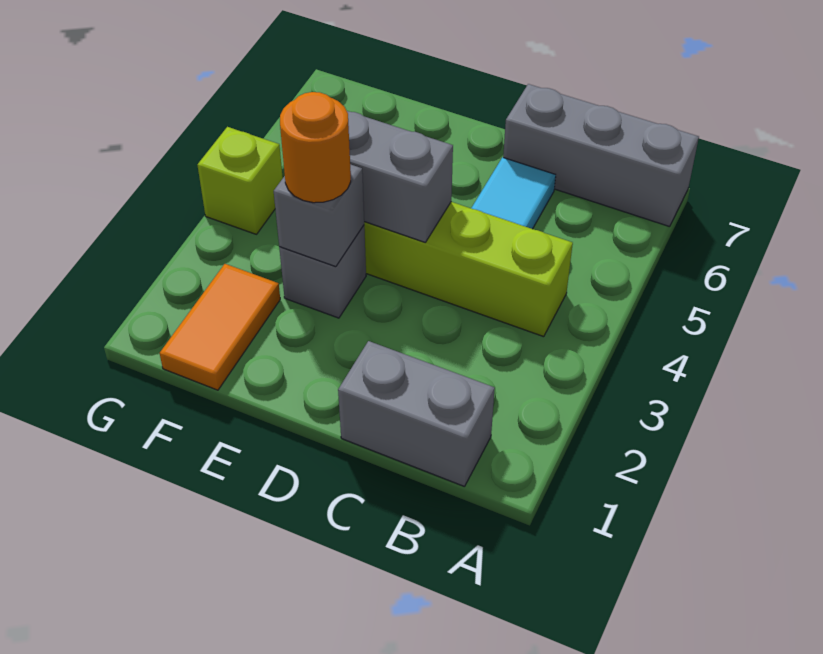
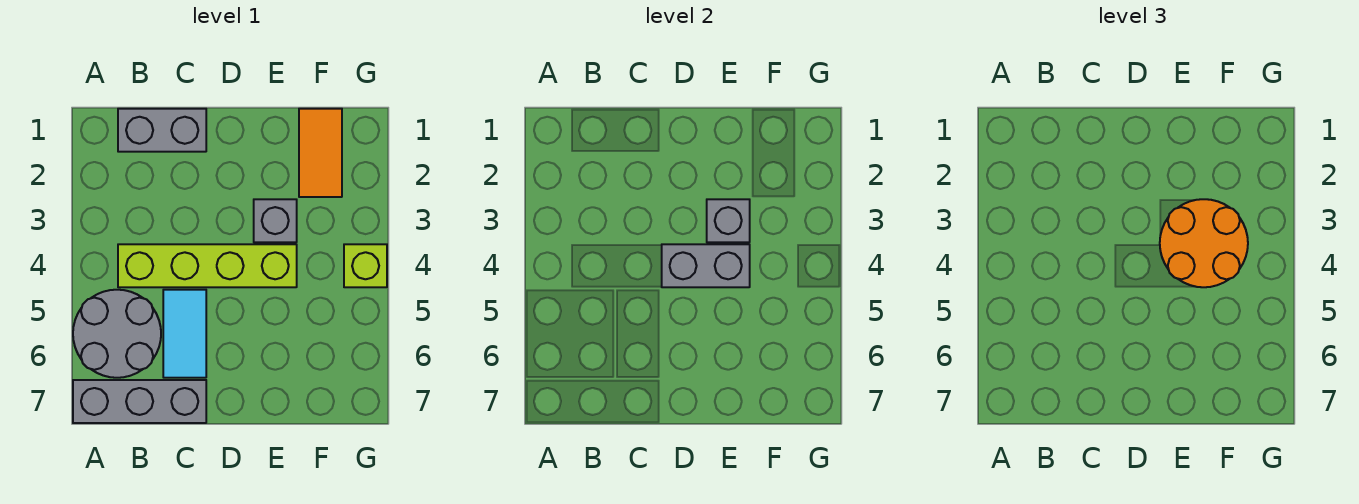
none -> grey round brick A5:B6 level 1
orange round brick E3 level 3 -> orange round brick E3:F4 level 3

